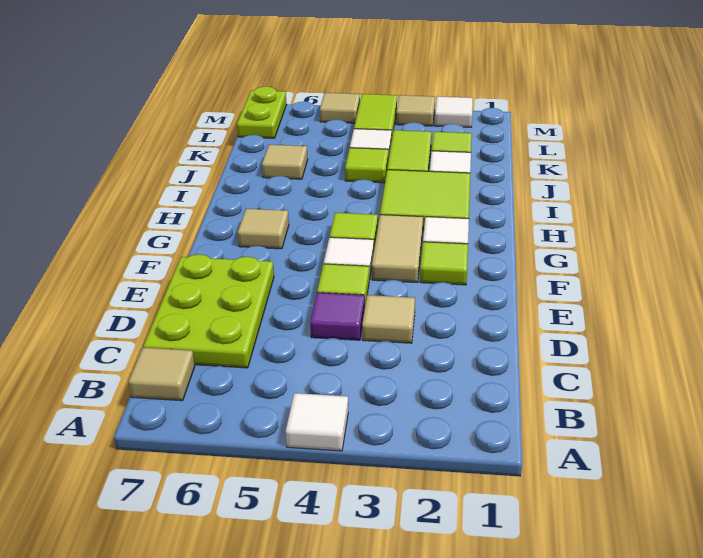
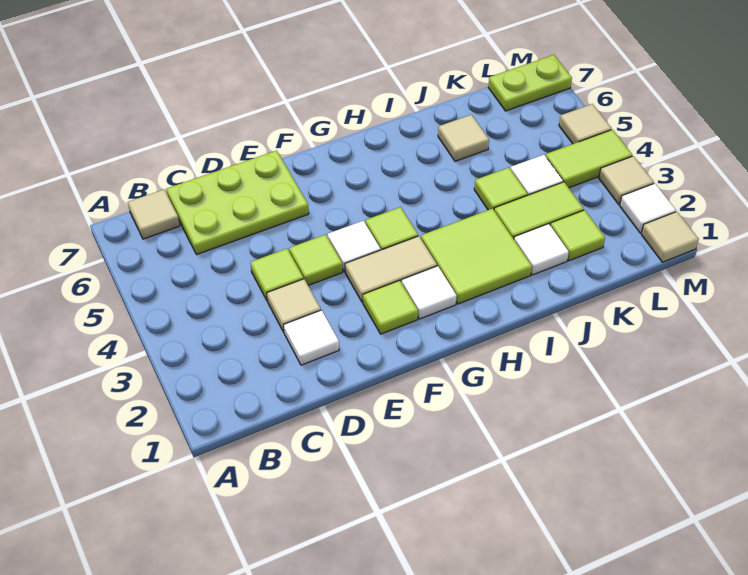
white tile A4 level 1 -> white tile D2 level 1
purple tile D4 level 1 -> lime tile D4 level 1
tan tile G6 level 1 -> tan tile M1 level 1

